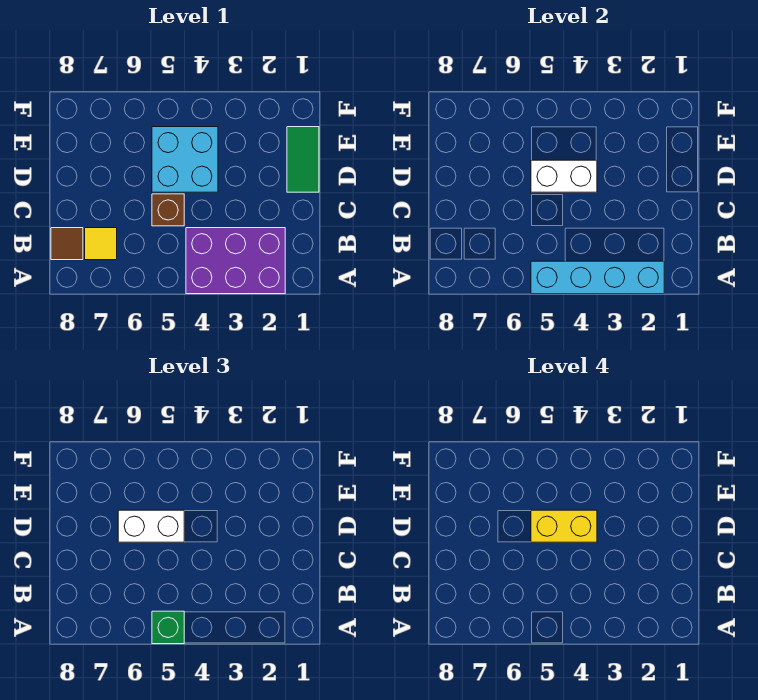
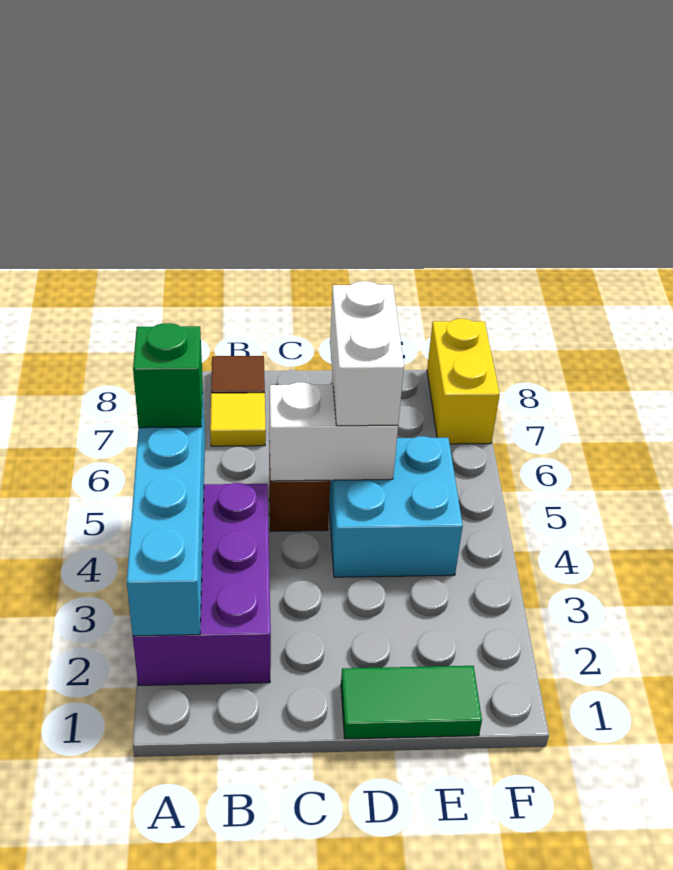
white brick D4:D5 level 2 -> white brick C5:D5 level 2
yellow brick D4:D5 level 4 -> yellow brick F7:F8 level 1

